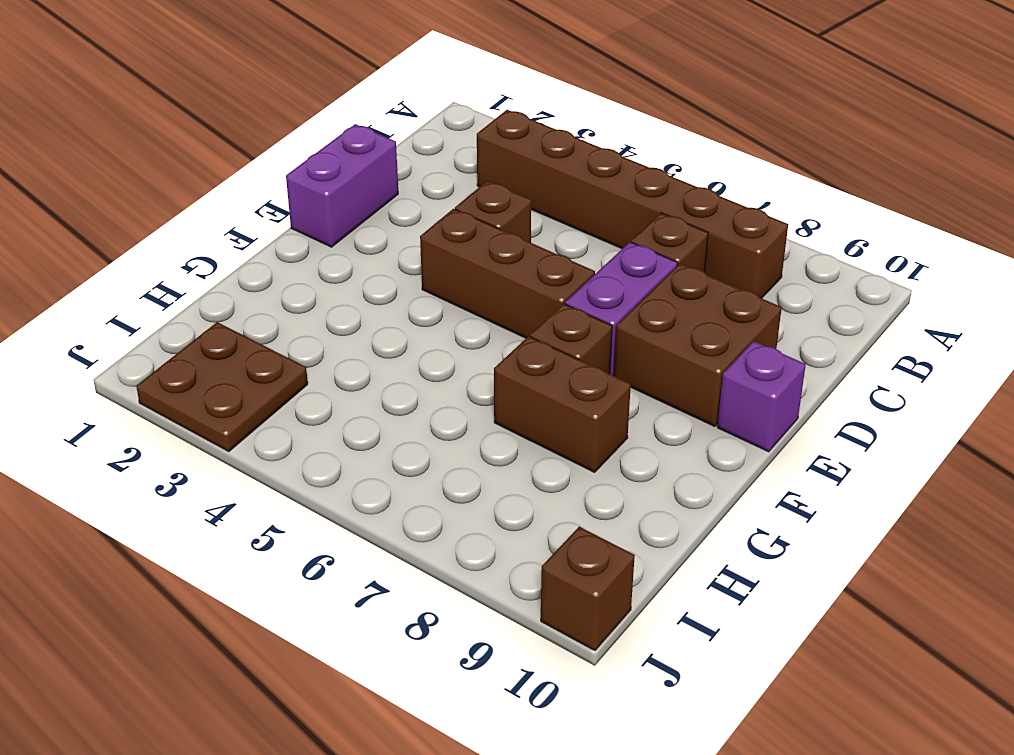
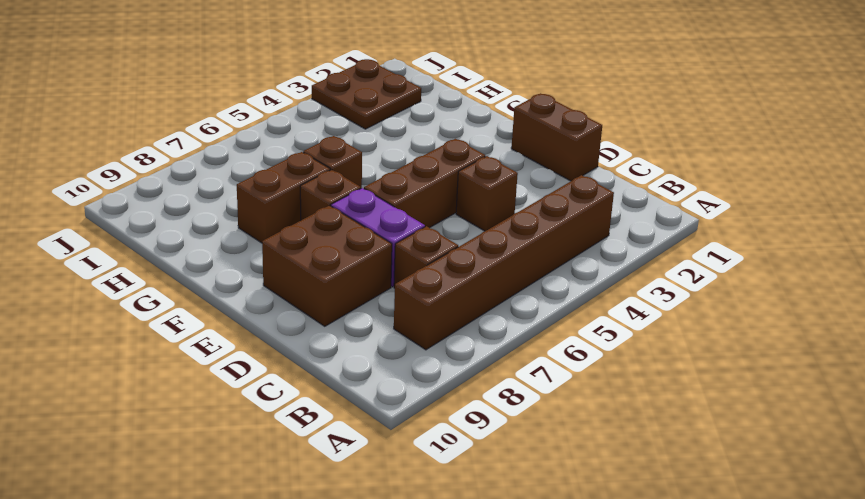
purple brick D1:E1 level 1 -> brown brick D1:E1 level 1
purple brick E10 level 1 -> none
brown brick J10 level 1 -> brown brick G6 level 1

